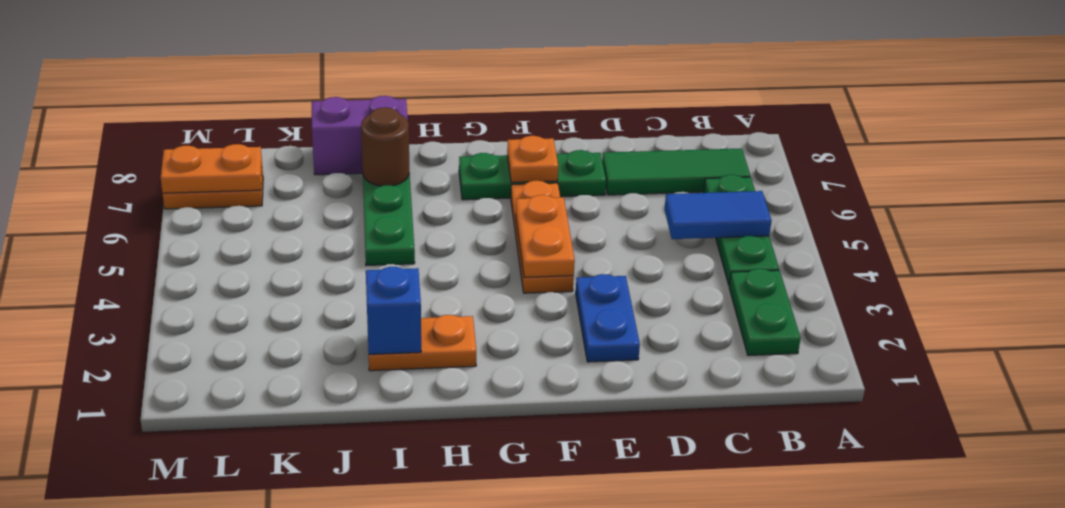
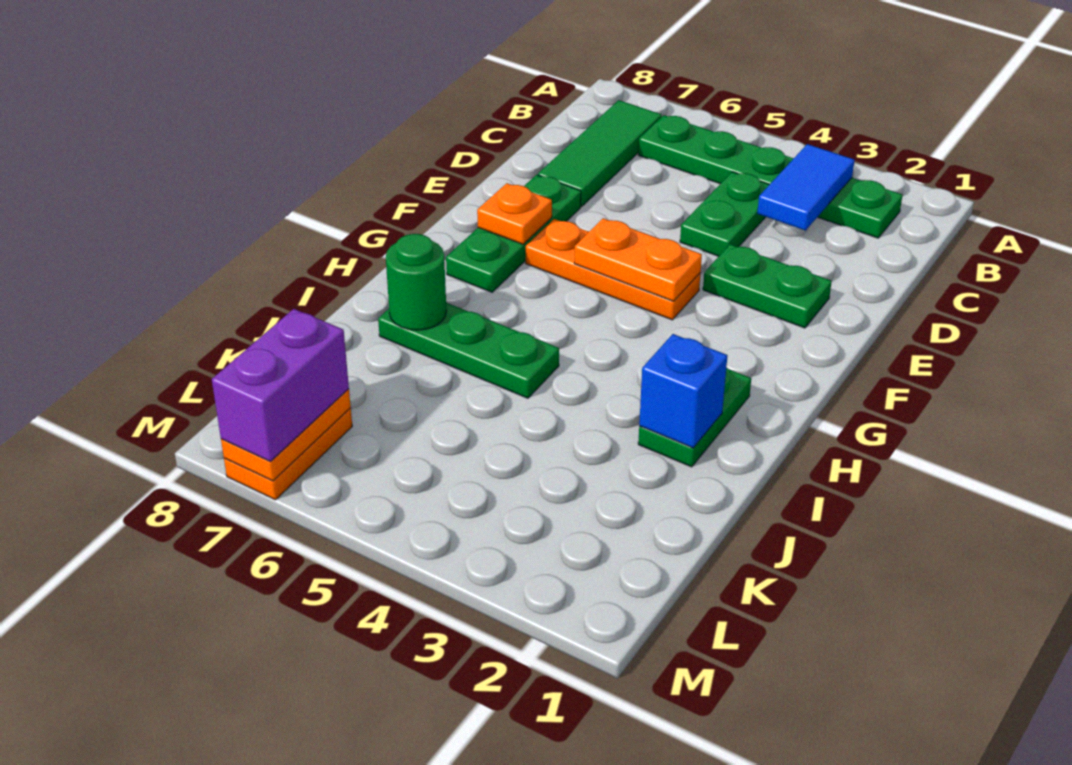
blue tile B5:C5 level 2 -> blue tile B3:C3 level 2
none -> green plate C4:D4 level 1
blue plate E2:E3 level 1 -> green plate E2:E3 level 1
orange plate H2:I2 level 1 -> green plate H2:I2 level 1
brown round brick I7 level 2 -> green round brick I7 level 2
purple brick I8:J8 level 1 -> purple brick L7:M7 level 3

